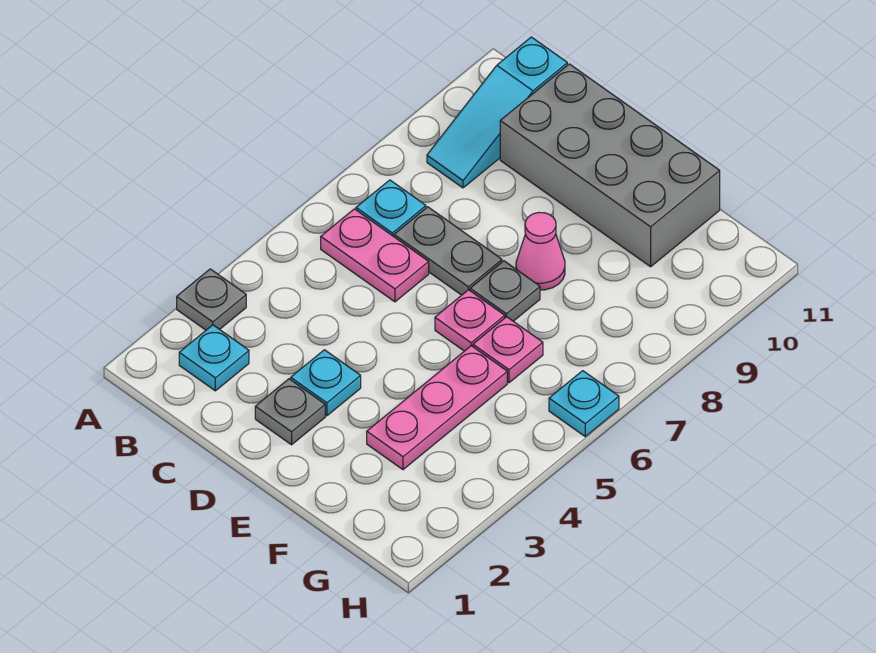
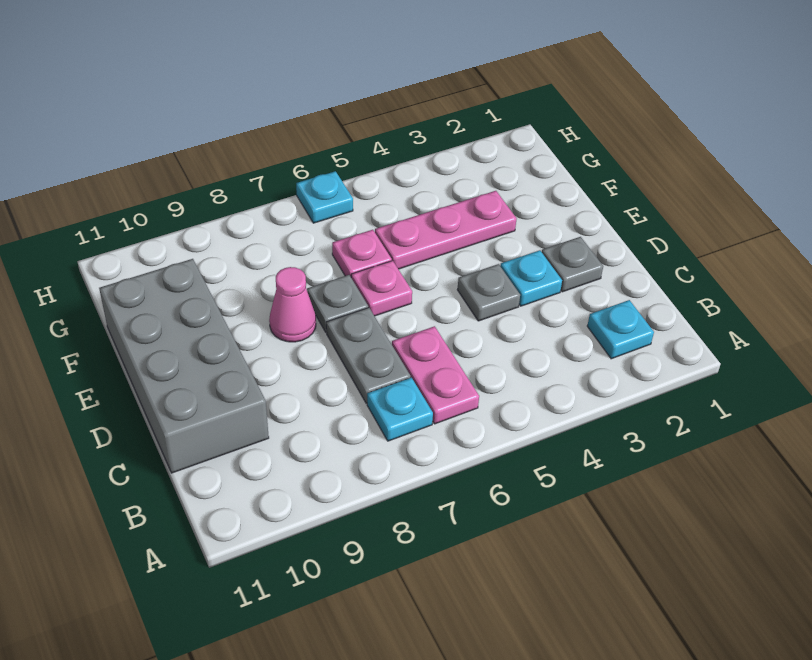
grey plate A3 level 1 -> grey plate D4 level 1
cyan slope B9:B11 level 1 top 11 -> none

